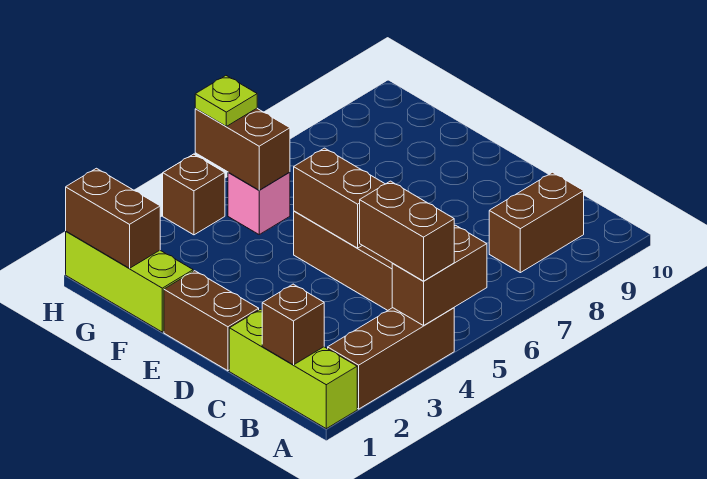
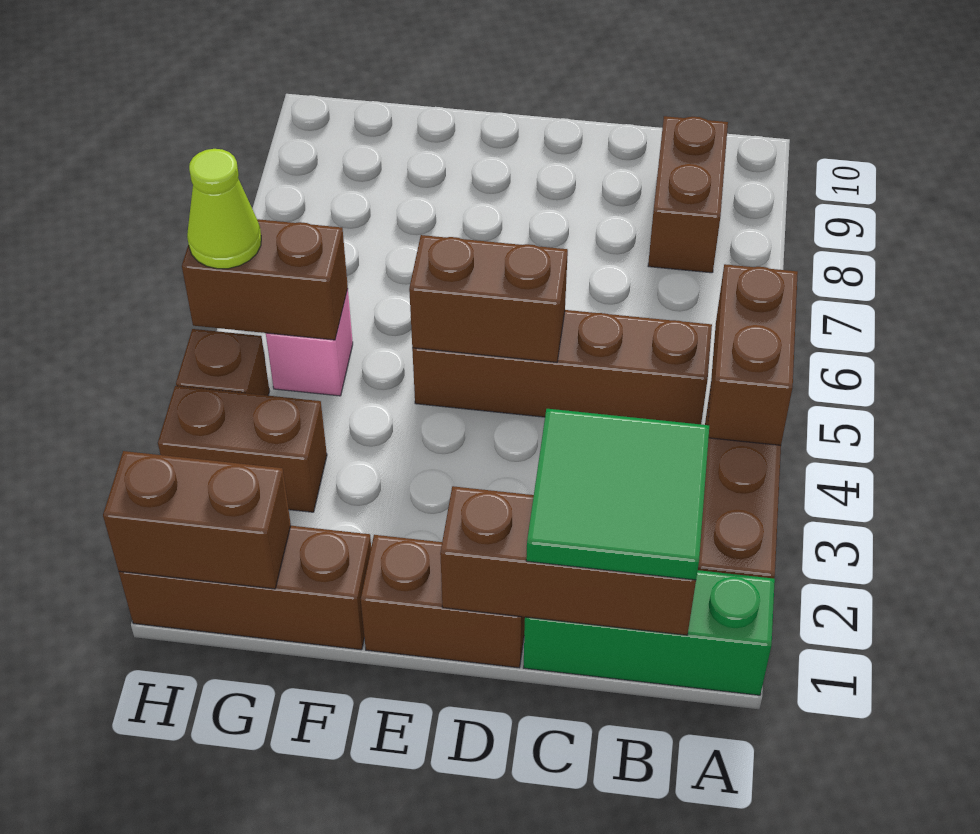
lime brick A1:C1 level 1 -> green brick A1:C1 level 1
brown brick A4:B4 level 3 -> brown brick G3:H3 level 1
brown brick B1 level 2 -> brown brick B1:D1 level 2
none -> green tile B1:C2 level 3
lime brick F1:H1 level 1 -> brown brick F1:H1 level 1
lime plate H5 level 3 -> lime cone H5 level 3

